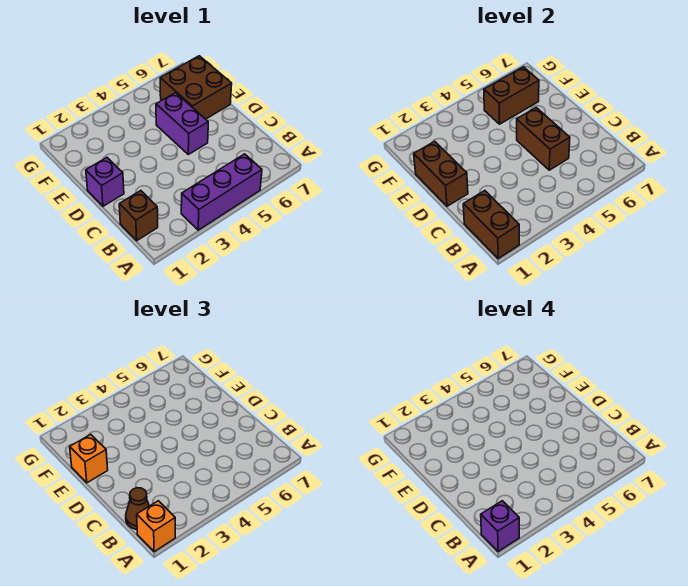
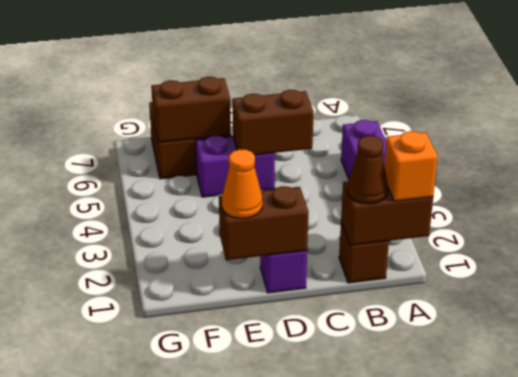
purple brick A1 level 4 -> none
orange brick E1 level 3 -> orange cone E1 level 3
brown brick F5:F6 level 2 -> brown brick E6:F6 level 2

